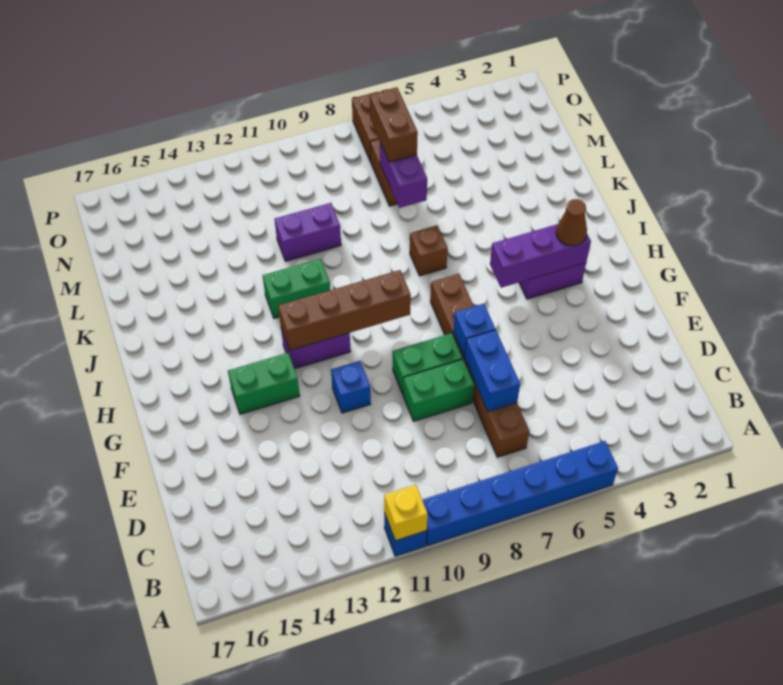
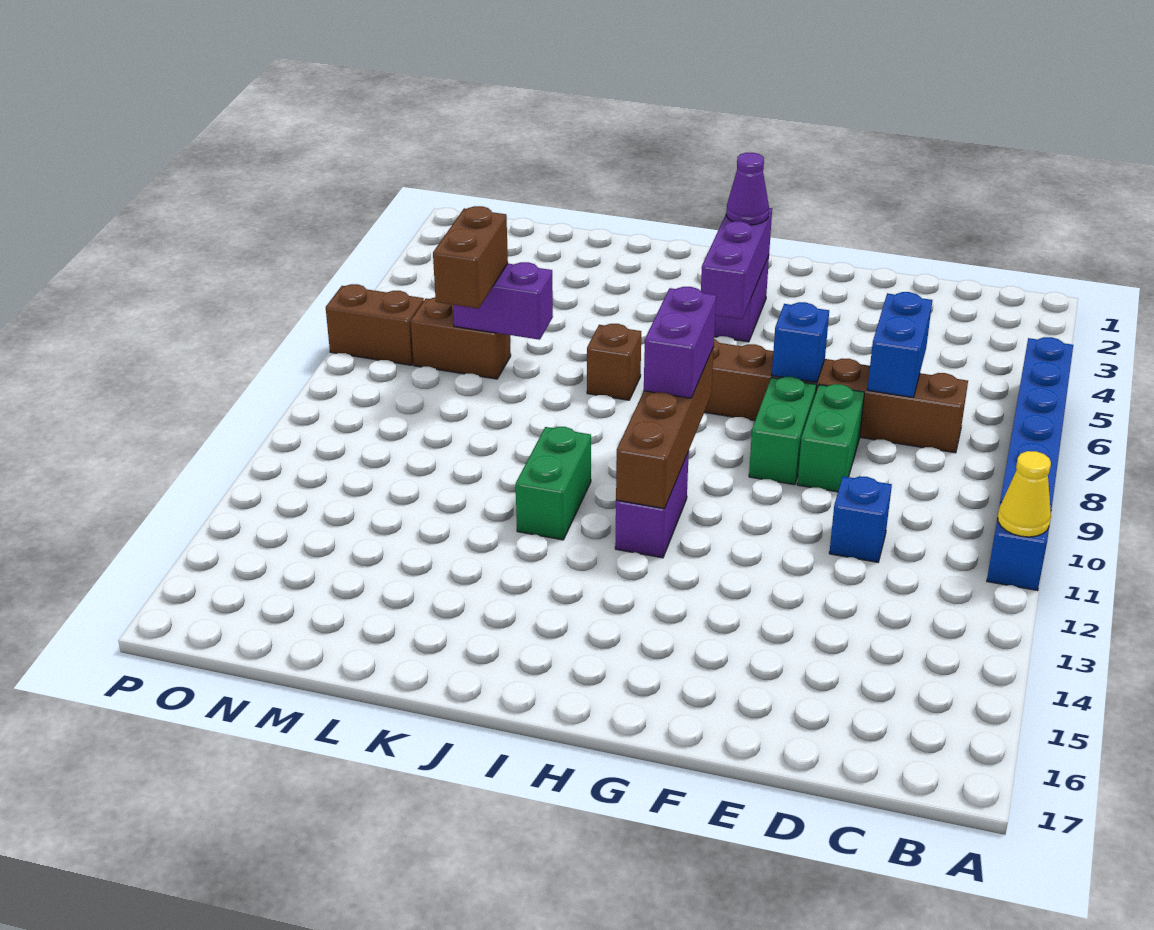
yellow brick A11 level 2 -> yellow cone A11 level 2
blue brick D7:E7 level 2 -> blue brick D6:D7 level 2
blue brick F11 level 1 -> blue brick D11 level 1
green brick G13:G14 level 1 -> none
brown cone H3 level 3 -> purple cone H3 level 3
purple brick L10:L11 level 1 -> purple brick H9:H10 level 3
brown brick M7:N7 level 3 -> brown brick M7:M8 level 3

